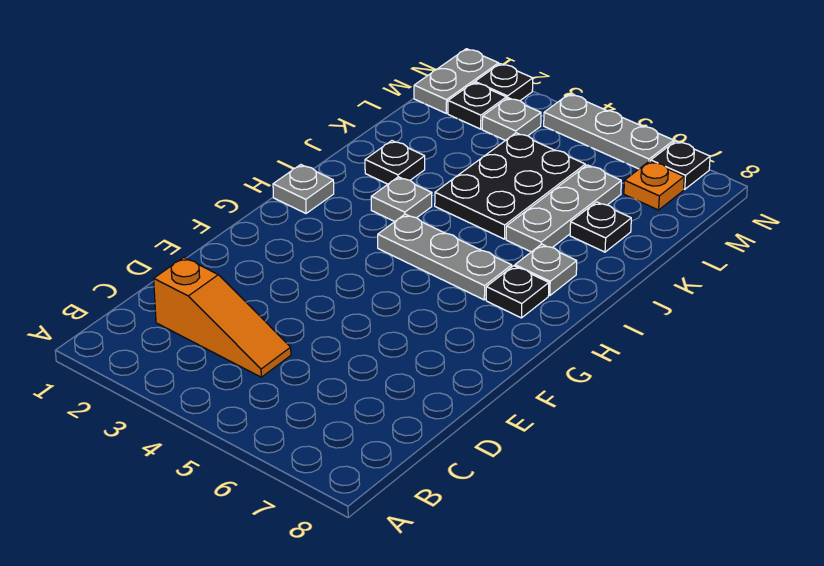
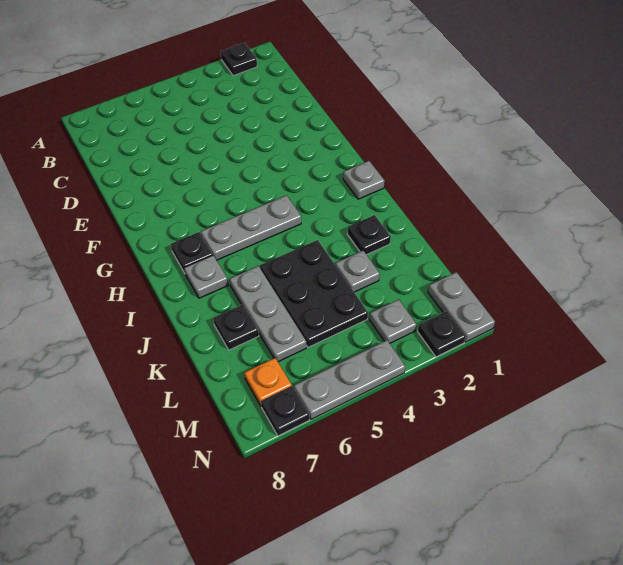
orange slope C2:C4 level 1 top 2 -> none
grey plate I3 level 1 -> grey plate K3 level 1
black plate M2 level 1 -> black plate A2 level 1

